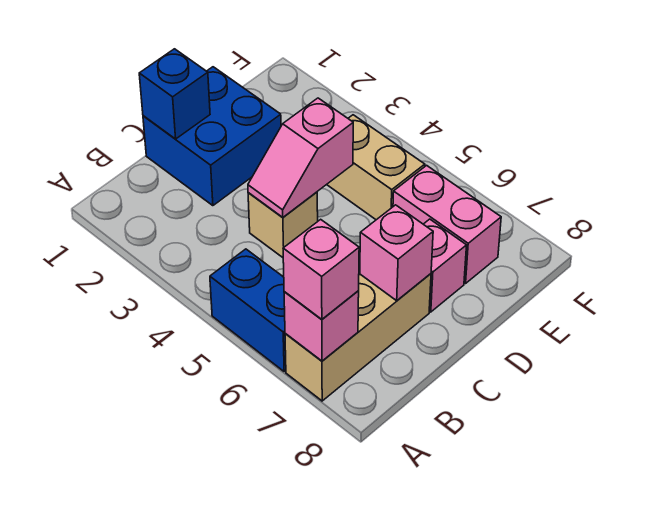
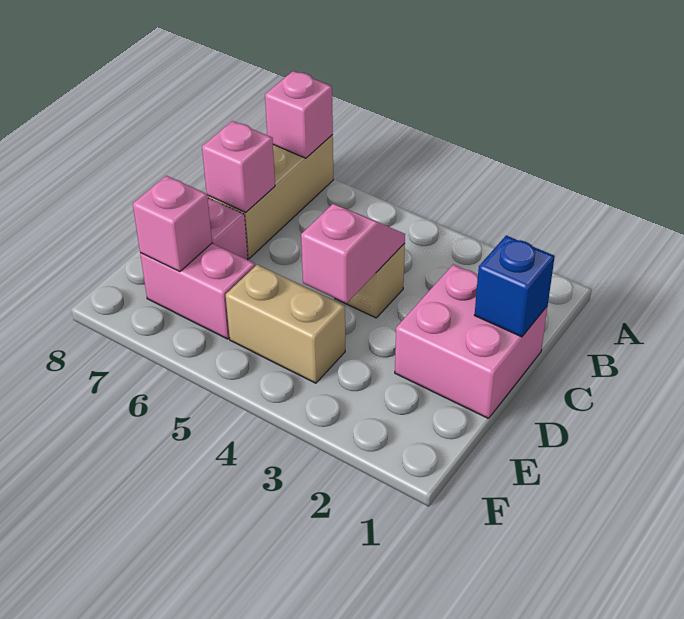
blue brick A5:A6 level 1 -> none
pink brick A7 level 3 -> pink brick E7 level 2
blue brick C1:D2 level 1 -> pink brick C1:D2 level 1

